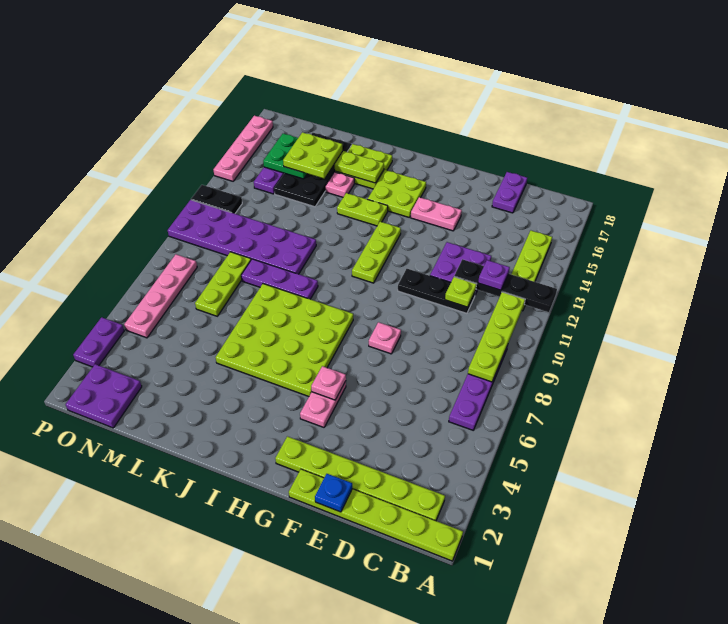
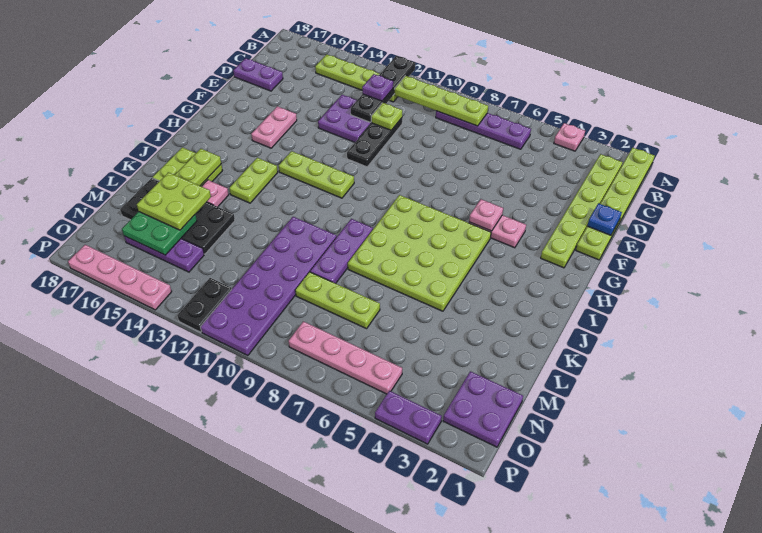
pink plate F8 level 1 -> pink plate A4 level 1
lime plate H15:I16 level 1 -> none

